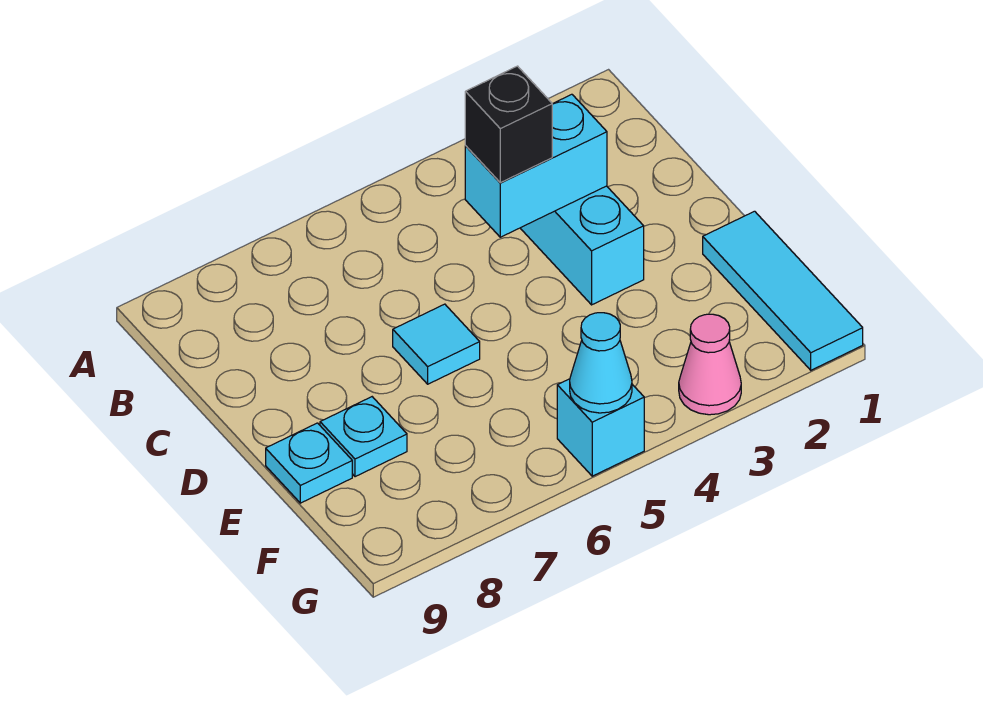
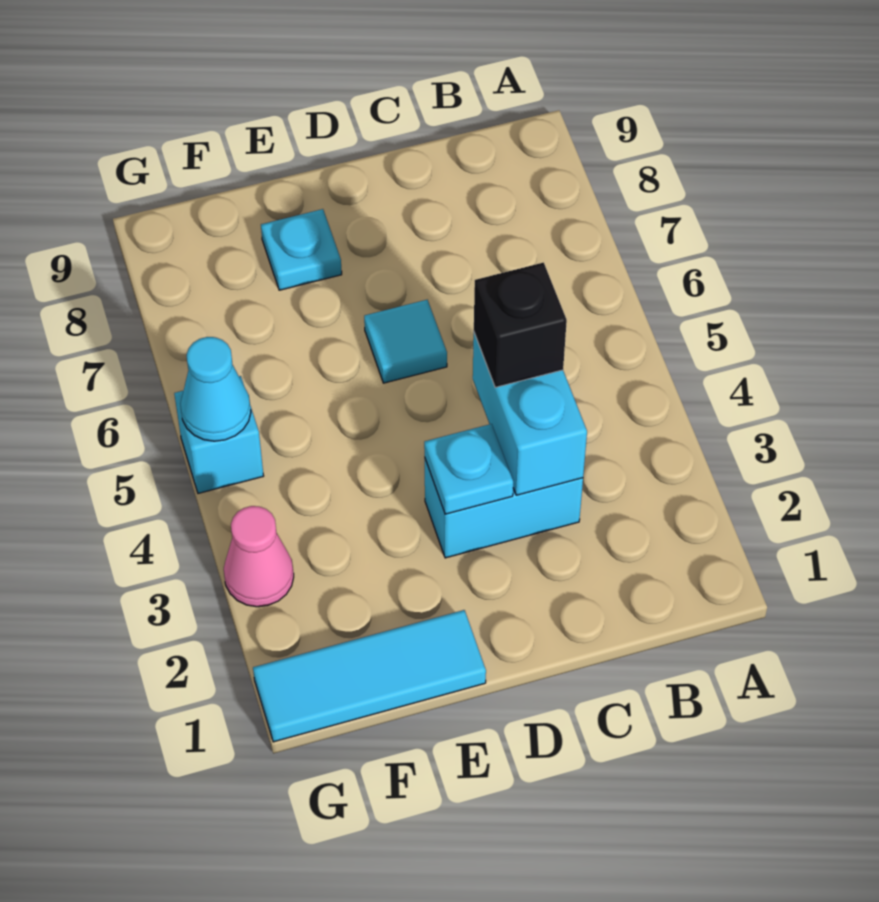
cyan plate E9 level 1 -> cyan plate D3 level 2

